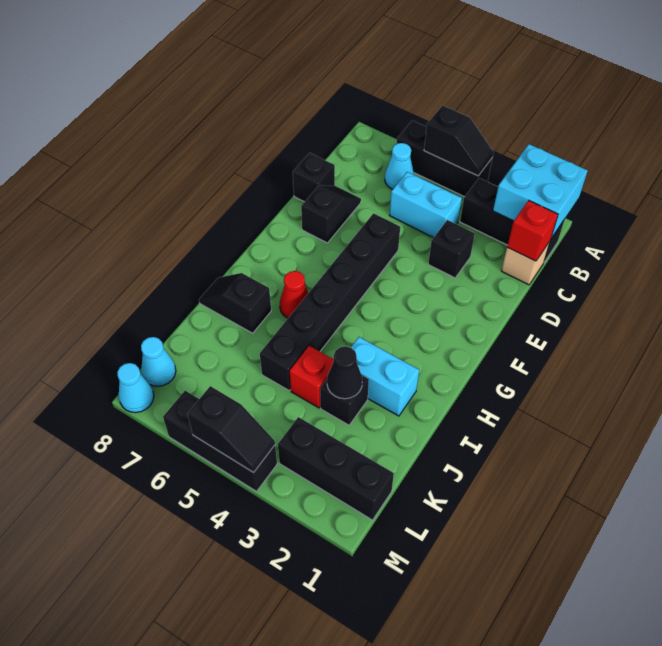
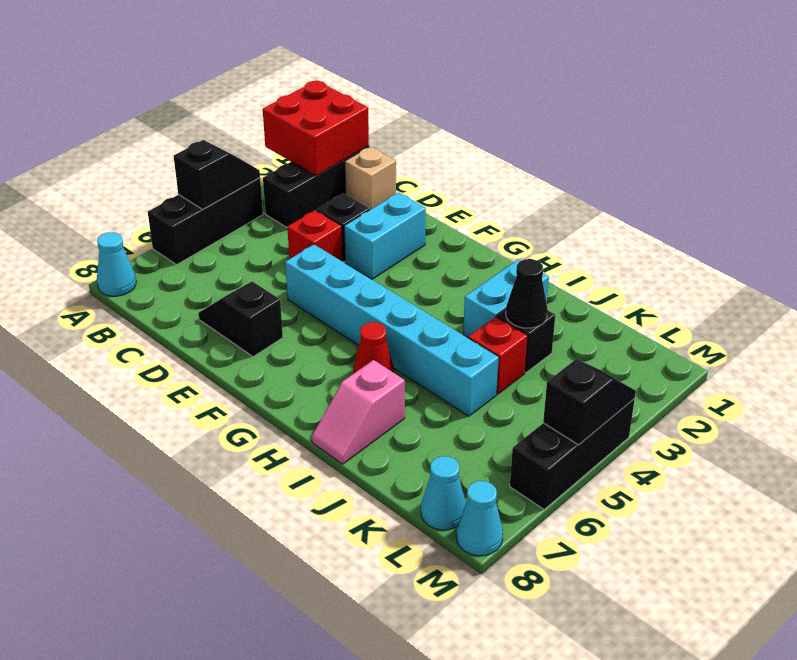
cyan brick A1:B2 level 2 -> red brick A1:B2 level 2
cyan cone B6 level 1 -> cyan cone A8 level 1
red brick C1 level 2 -> red brick D4 level 1
cyan brick C4:C5 level 1 -> cyan brick E2:E3 level 1
black brick D8 level 1 -> none
black brick E5:J5 level 1 -> cyan brick E5:J5 level 1
black slope I7:I8 level 1 top 7 -> pink slope I7:I8 level 1 top 7
black brick L1:L3 level 1 -> none

